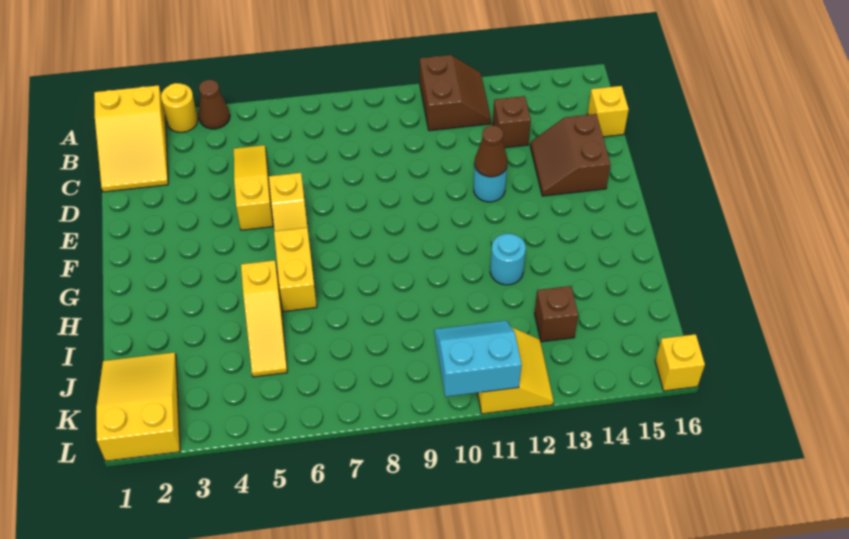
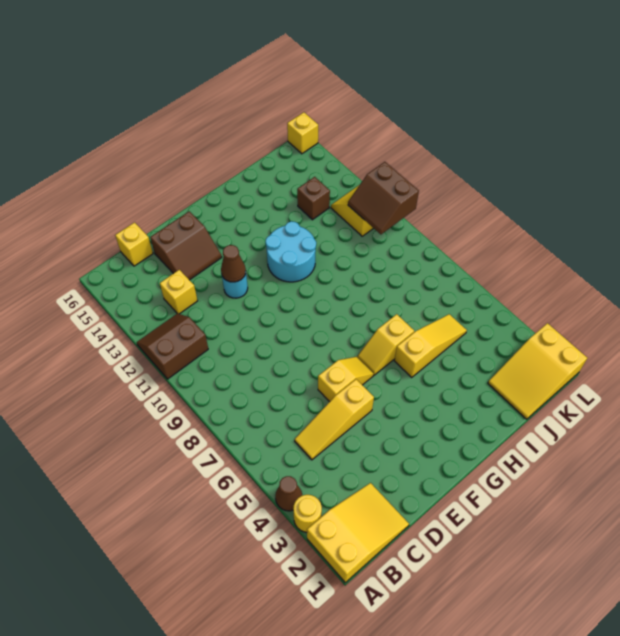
brown brick C13 level 1 -> yellow brick C13 level 1
yellow brick G6:H6 level 1 -> yellow slope G6:H6 level 1 top H
cyan round brick H12 level 1 -> cyan round brick G11:H12 level 1
cyan slope K10:L11 level 2 top L -> brown slope K10:L11 level 2 top L

